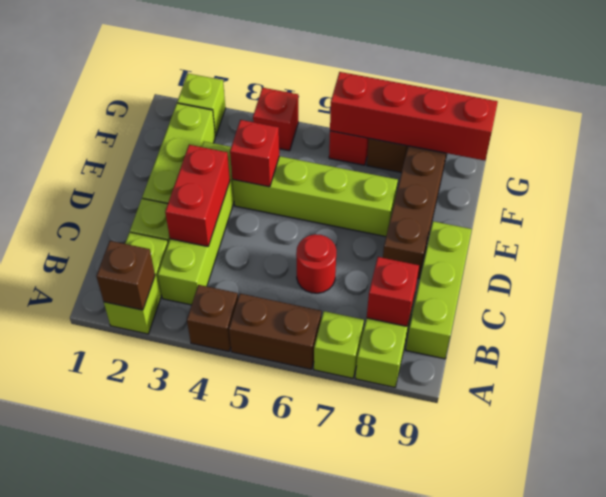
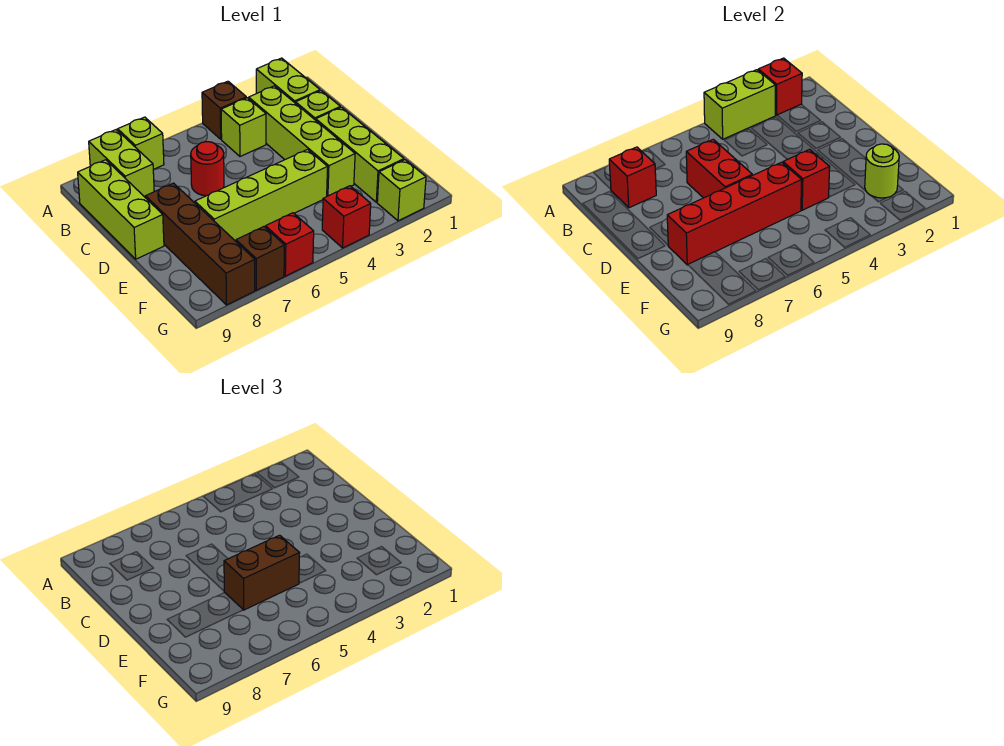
brown brick A2 level 2 -> red brick A2 level 2
none -> lime brick A3:A4 level 2
brown brick A5:A6 level 1 -> brown brick E5:E6 level 3
none -> lime brick B4 level 1
red brick C3:D3 level 2 -> red brick C6:D6 level 2
none -> lime round brick F2 level 2
red brick G6:G9 level 2 -> red brick E5:E8 level 2

